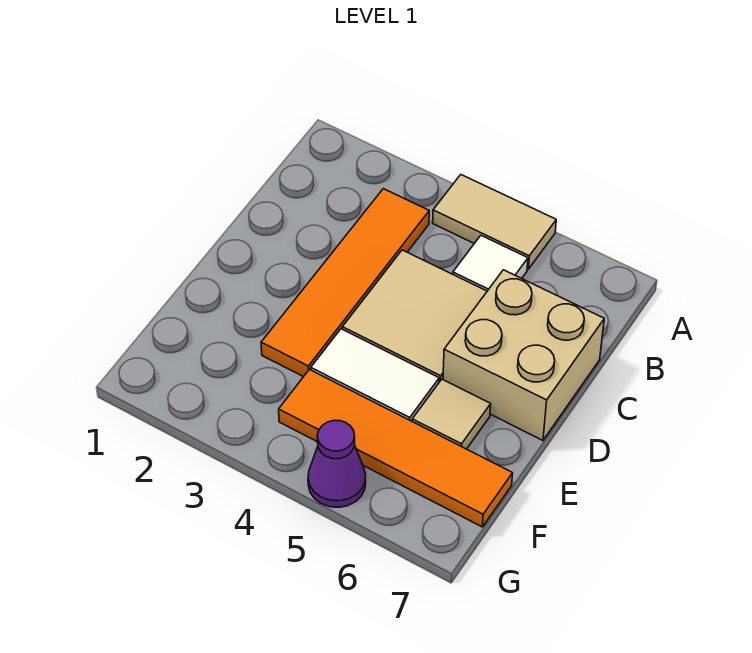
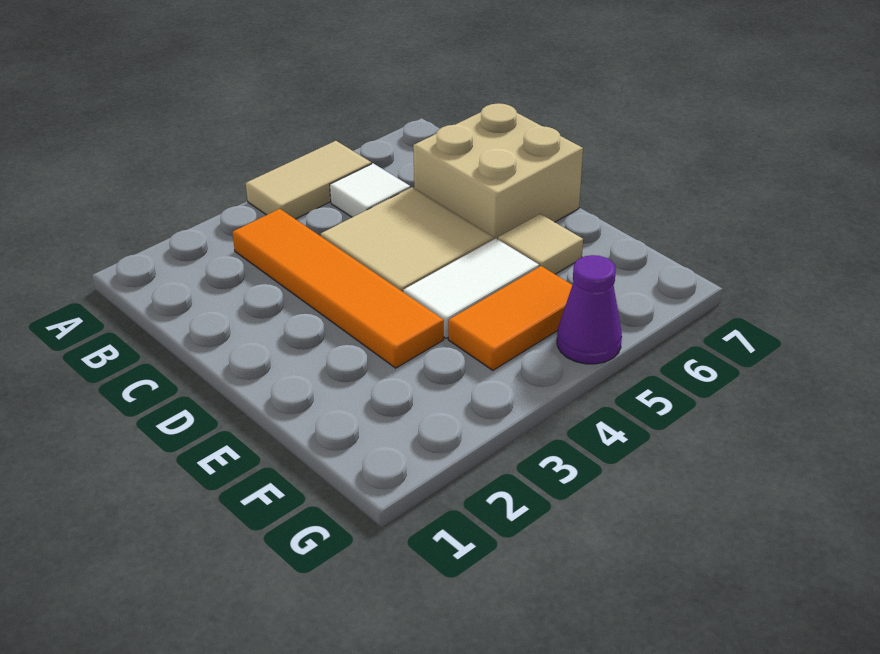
orange tile F4:F7 level 1 -> orange tile F4:F5 level 1

